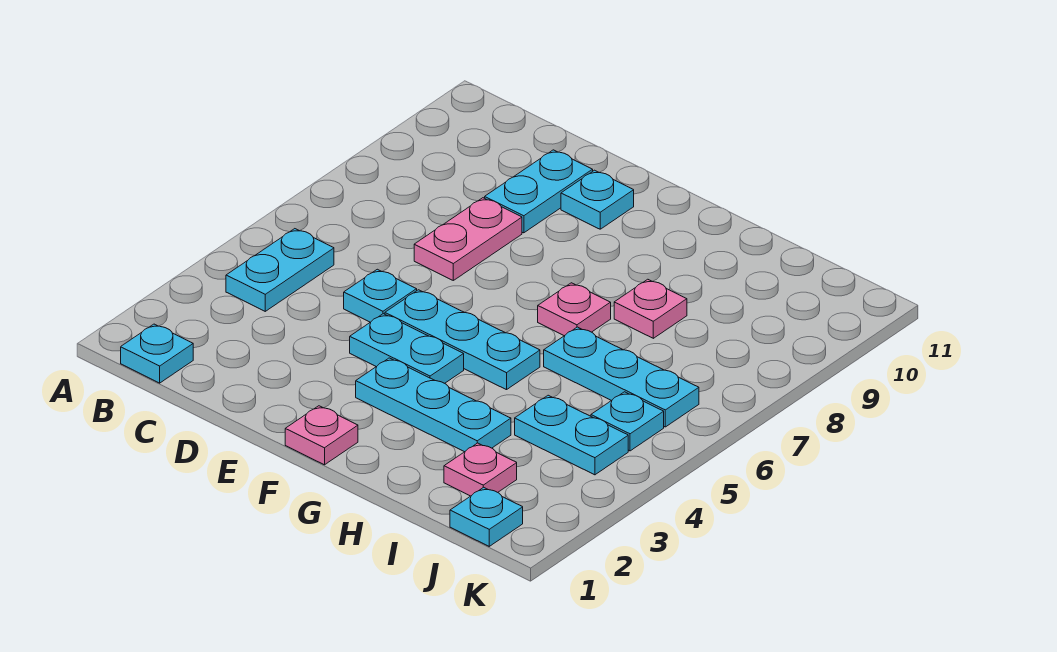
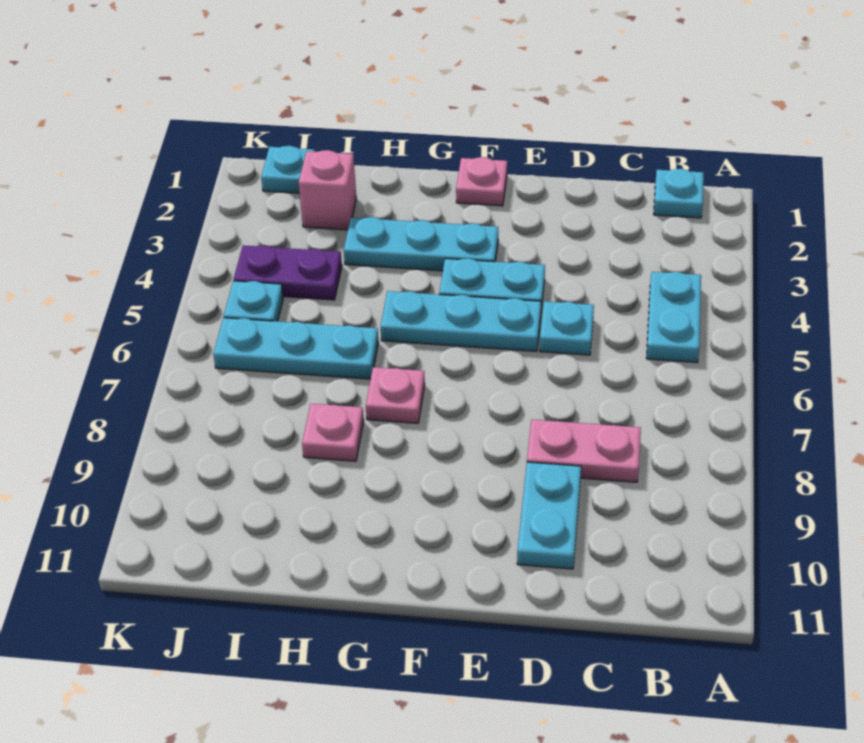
pink plate D7:D8 level 1 -> pink plate C8:D8 level 1
cyan plate E10 level 1 -> none
pink plate I2 level 1 -> pink brick I2 level 1
cyan plate I4:J4 level 1 -> purple plate I4:J4 level 1

